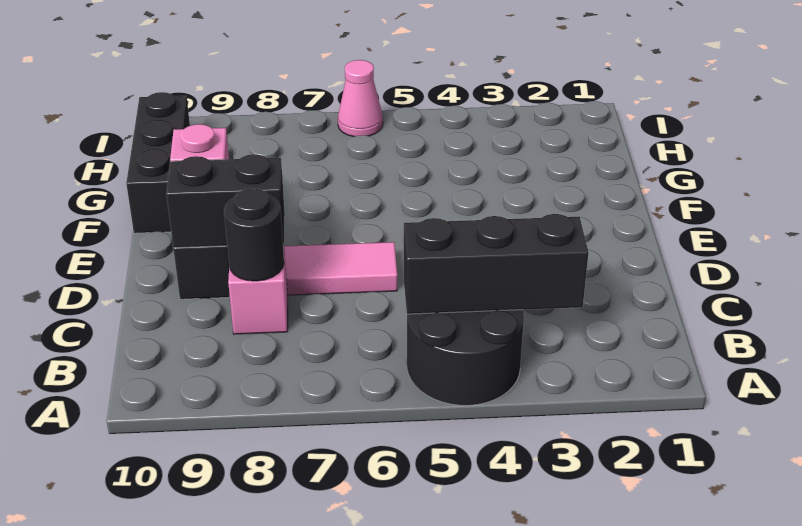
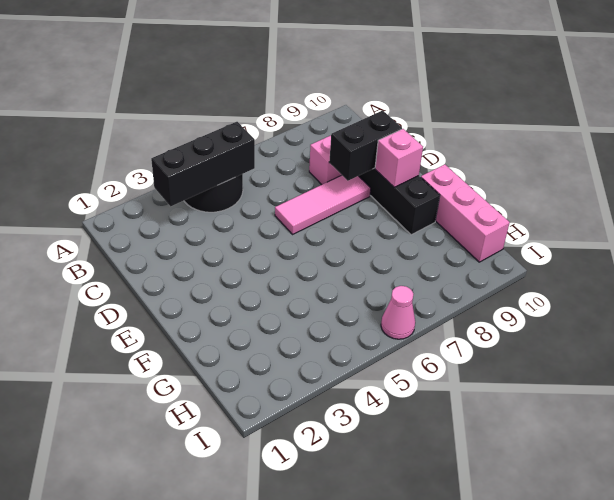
black round brick C8 level 2 -> none
black brick F10:H10 level 1 -> pink brick F10:H10 level 1

